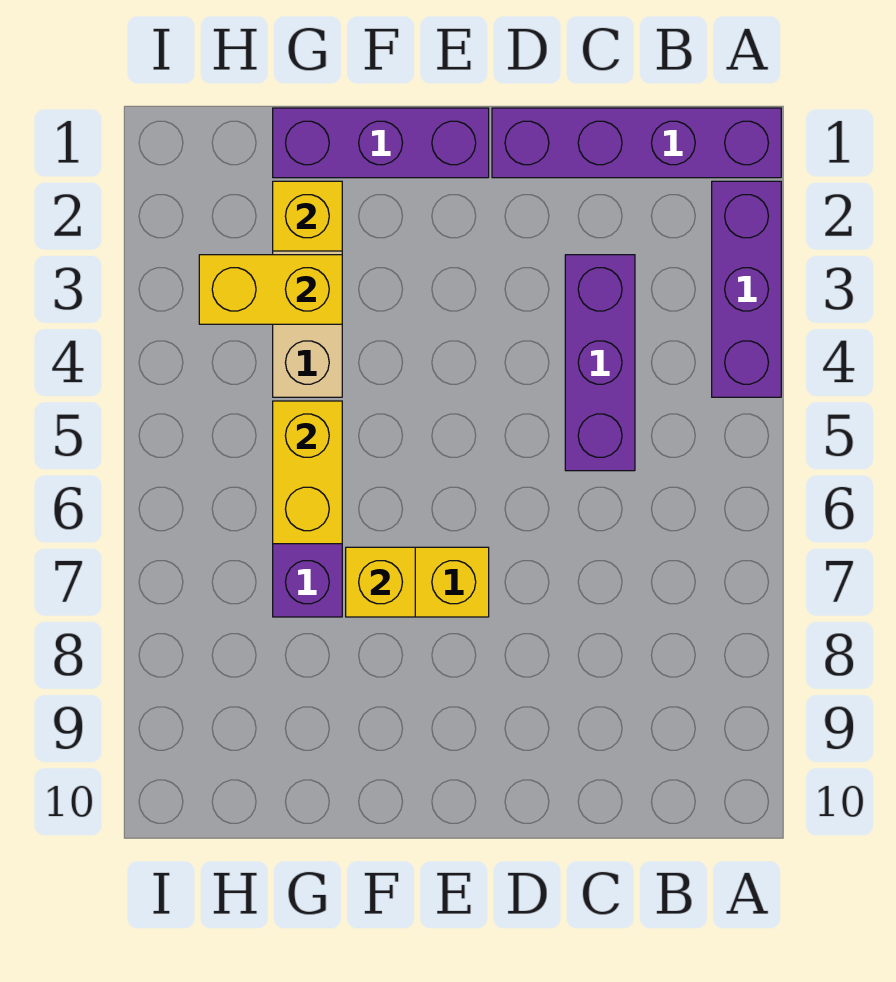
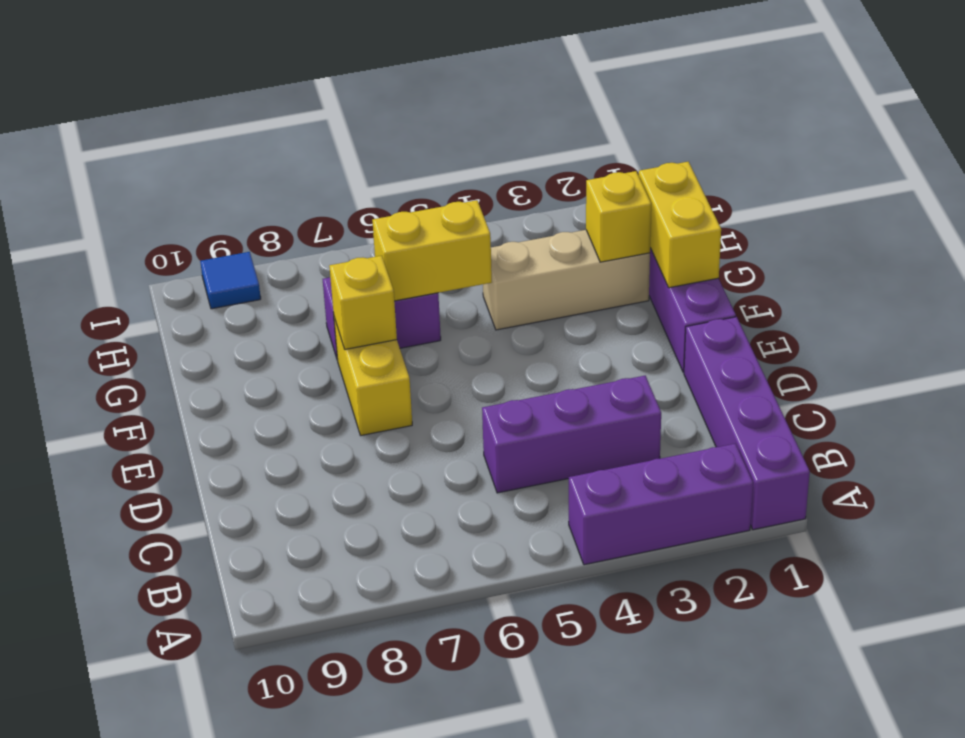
yellow brick G3:H3 level 2 -> yellow brick F1:G1 level 2
none -> blue tile I9 level 1

